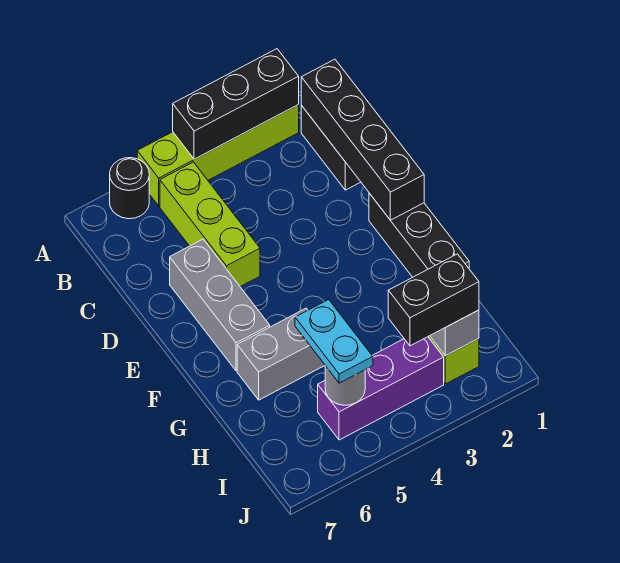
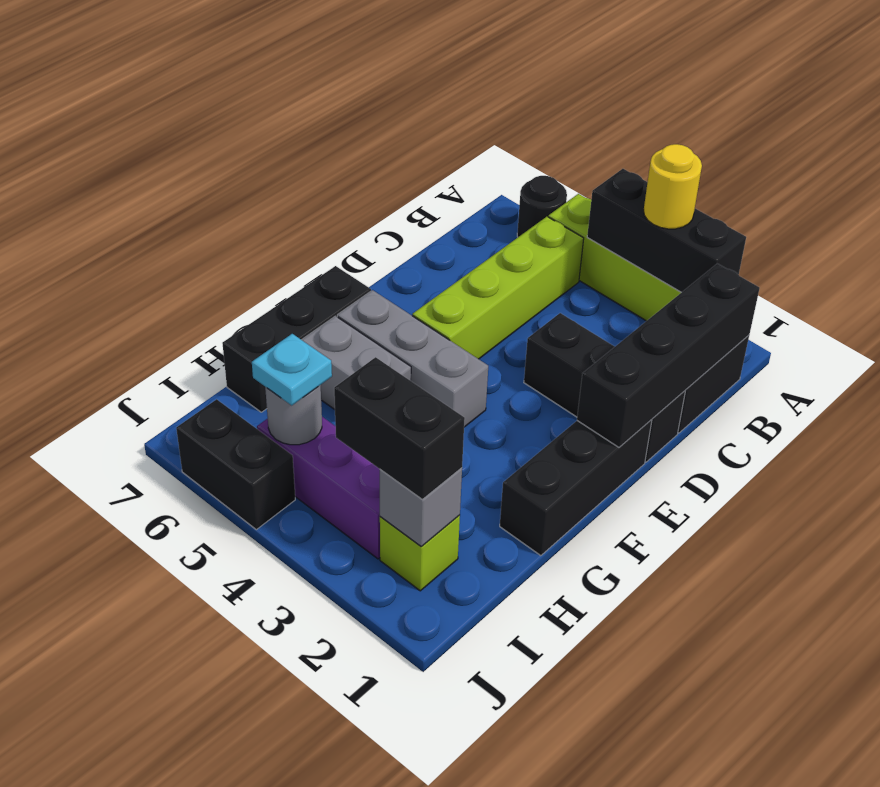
none -> yellow round brick A3 level 3
lime brick B5:D5 level 1 -> lime brick B5:E5 level 1
none -> black brick D1:D3 level 1
grey brick D6:F6 level 1 -> grey brick F4:F6 level 1
none -> black brick F7:H7 level 1
cyan plate H5:I5 level 3 -> cyan plate I5 level 3
none -> black brick J5:J6 level 1

